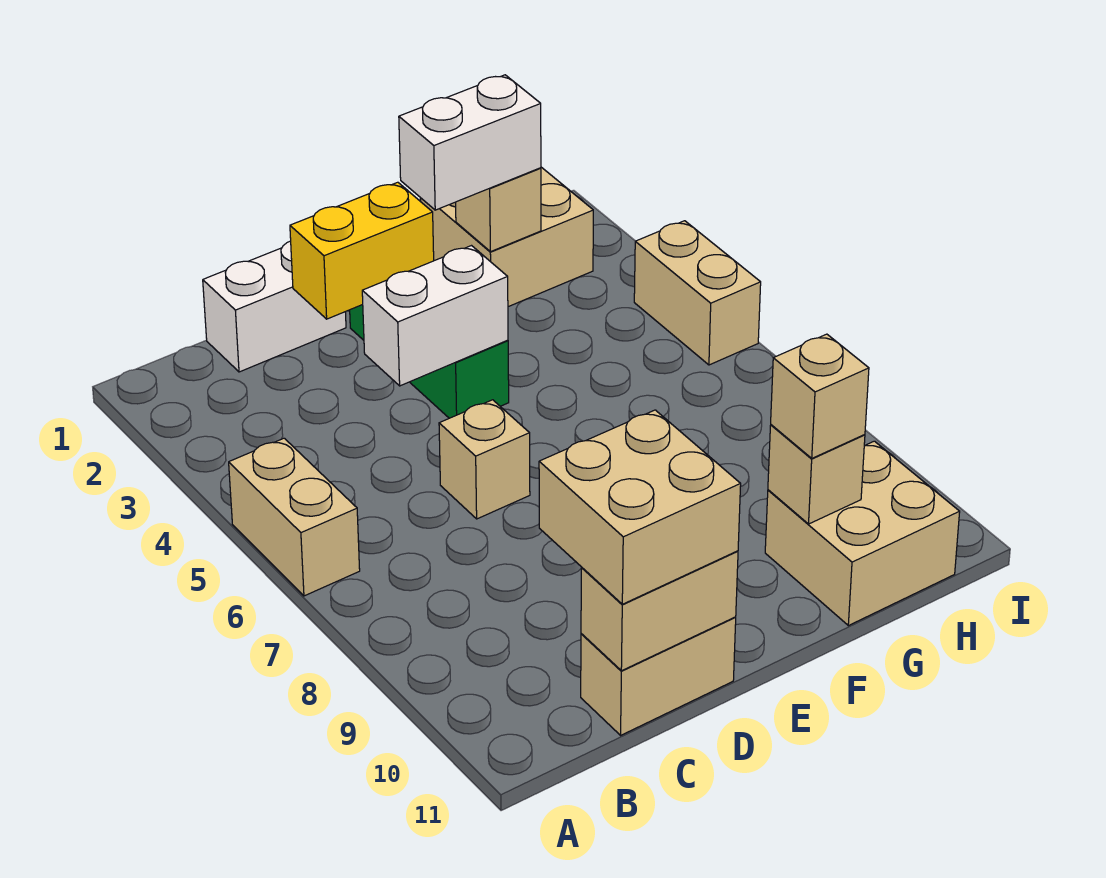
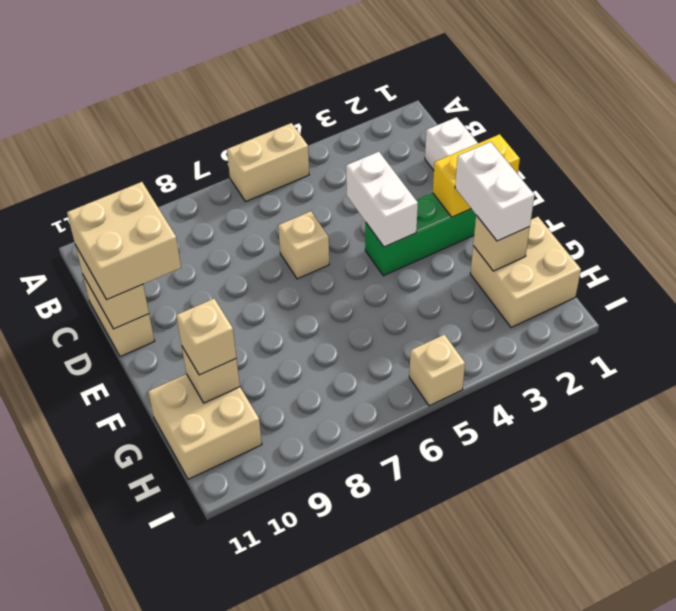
yellow brick D2:E2 level 2 -> yellow brick E1:E2 level 2
tan brick I4:I5 level 1 -> tan brick I5 level 1

